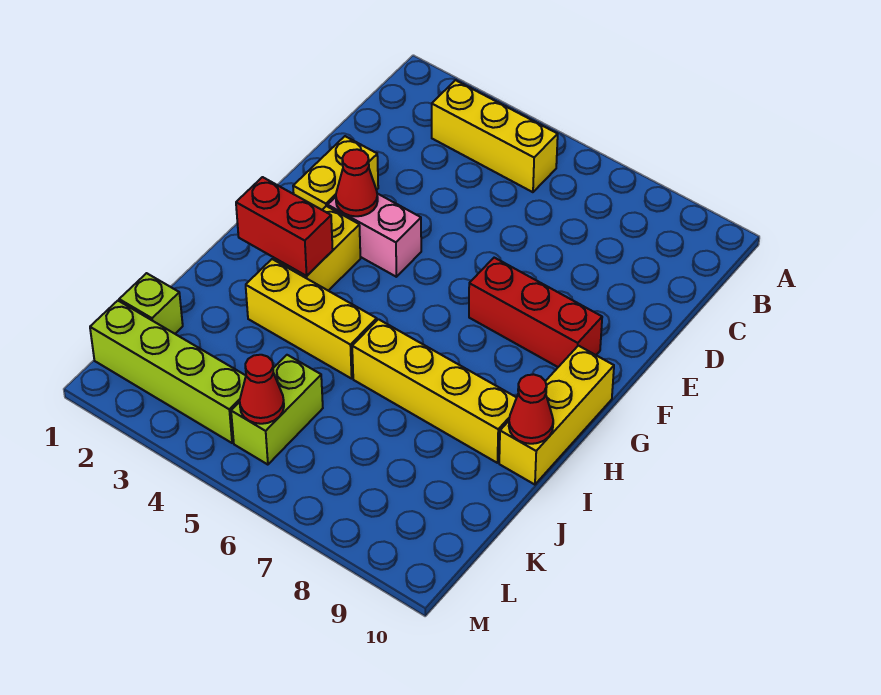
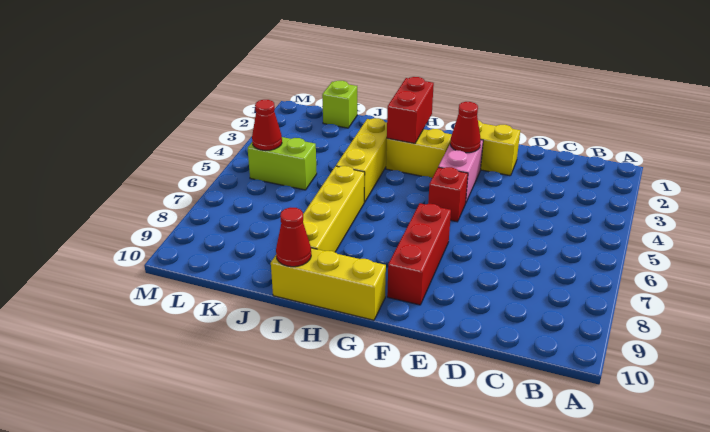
yellow brick B3:B5 level 1 -> none
none -> red brick F5 level 1
lime brick L1:L4 level 1 -> none

